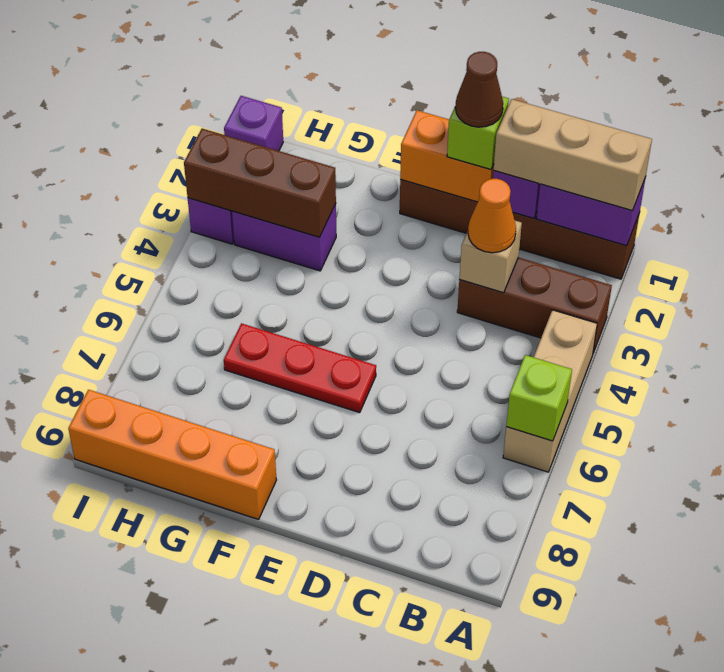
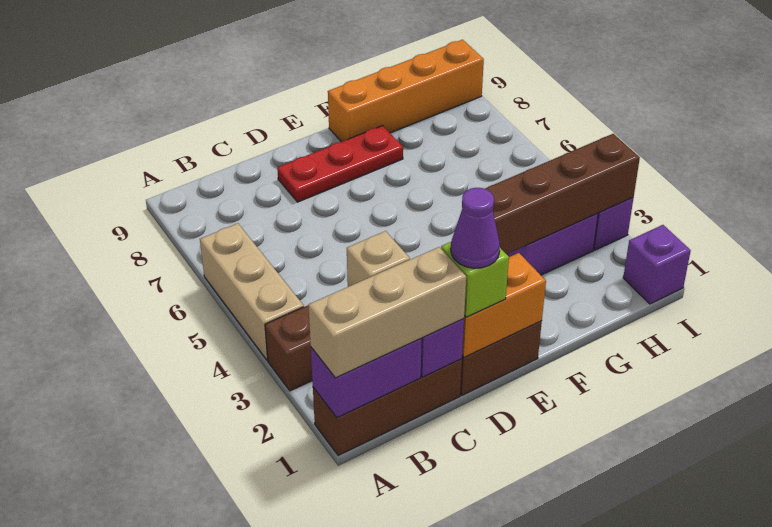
lime brick A6 level 2 -> none
orange cone C3 level 3 -> none
brown cone D1 level 4 -> purple cone D1 level 4
red plate E6:G6 level 1 -> red plate D8:F8 level 1
brown brick G3:I3 level 2 -> brown brick F3:I3 level 2

